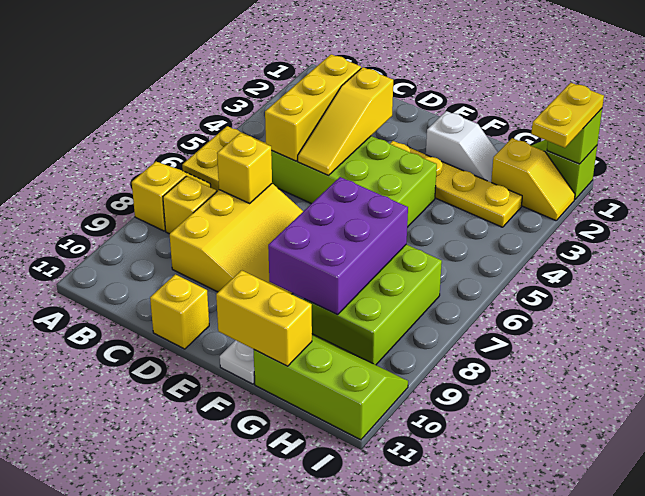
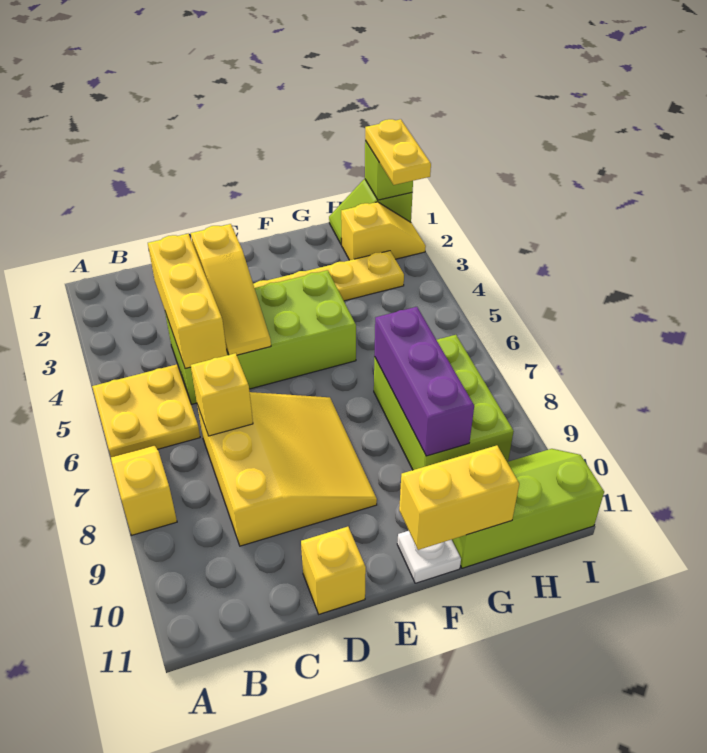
yellow brick B8 level 1 -> none
white slope F2:G2 level 1 top F -> none
purple brick F7:G9 level 2 -> purple brick G7:G9 level 2

